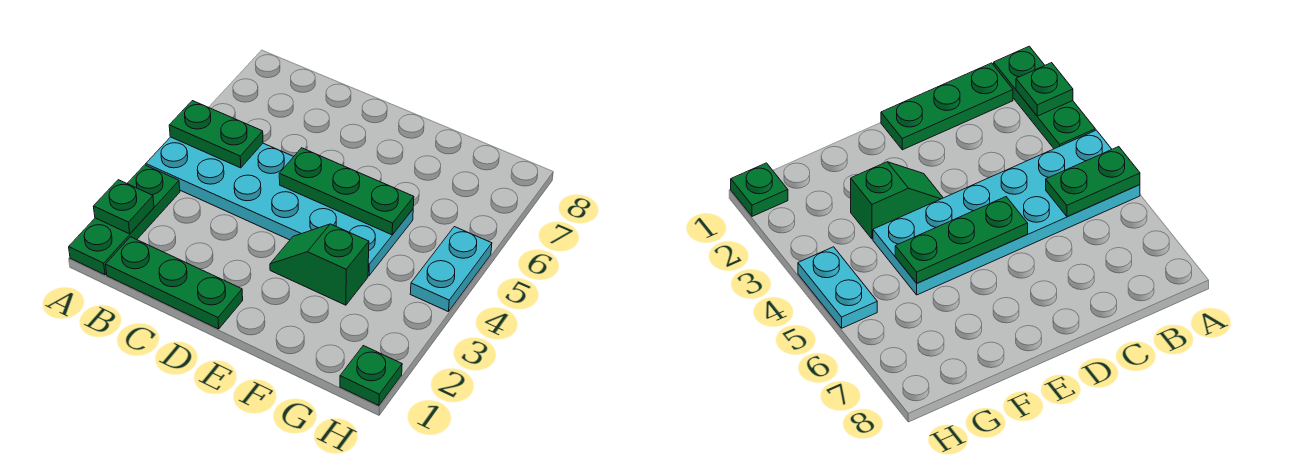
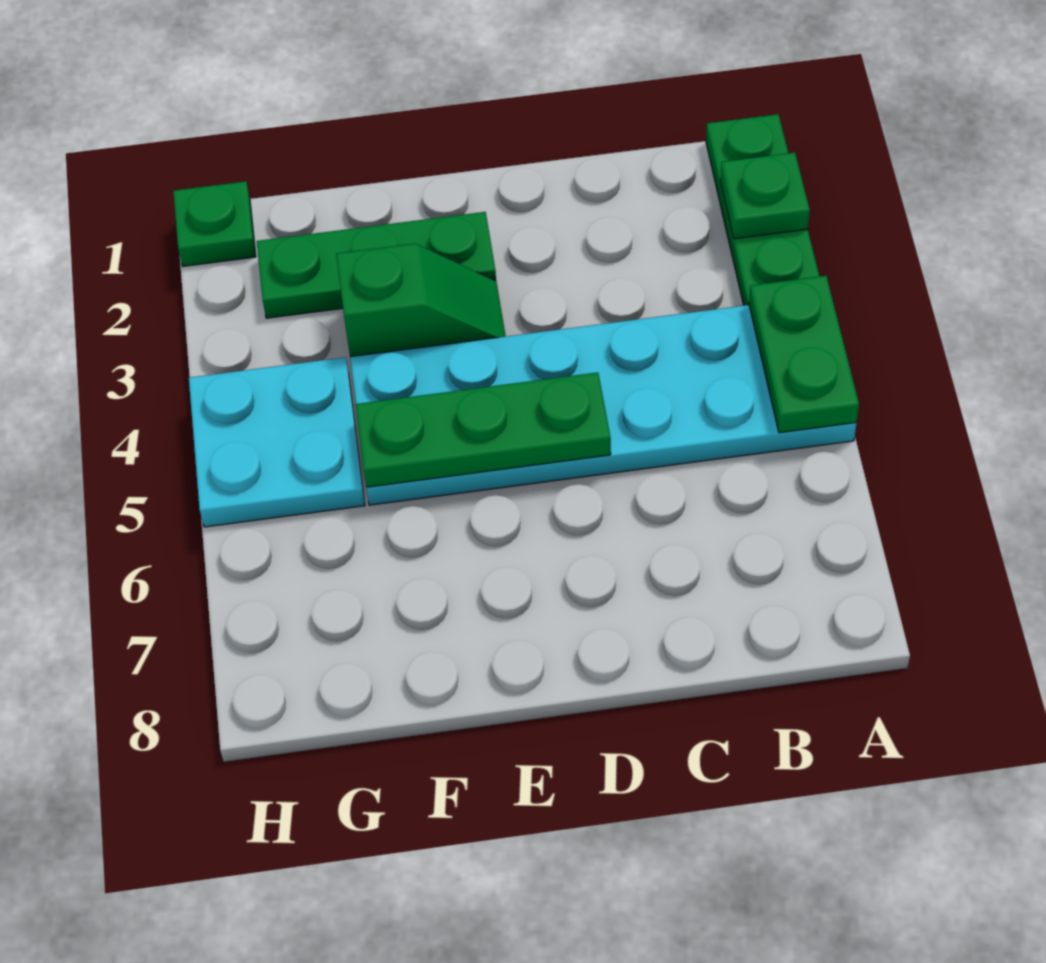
green plate A5:B5 level 2 -> green plate A4:A5 level 2
green plate B1:D1 level 1 -> green plate E2:G2 level 1
cyan plate H4:H5 level 1 -> cyan plate G4:H5 level 1

